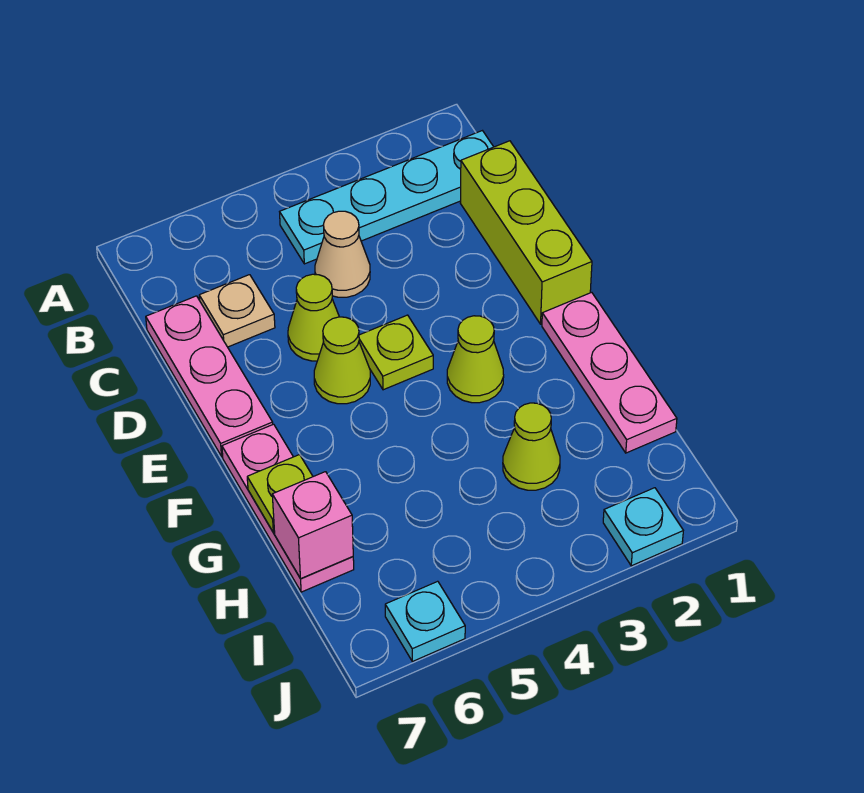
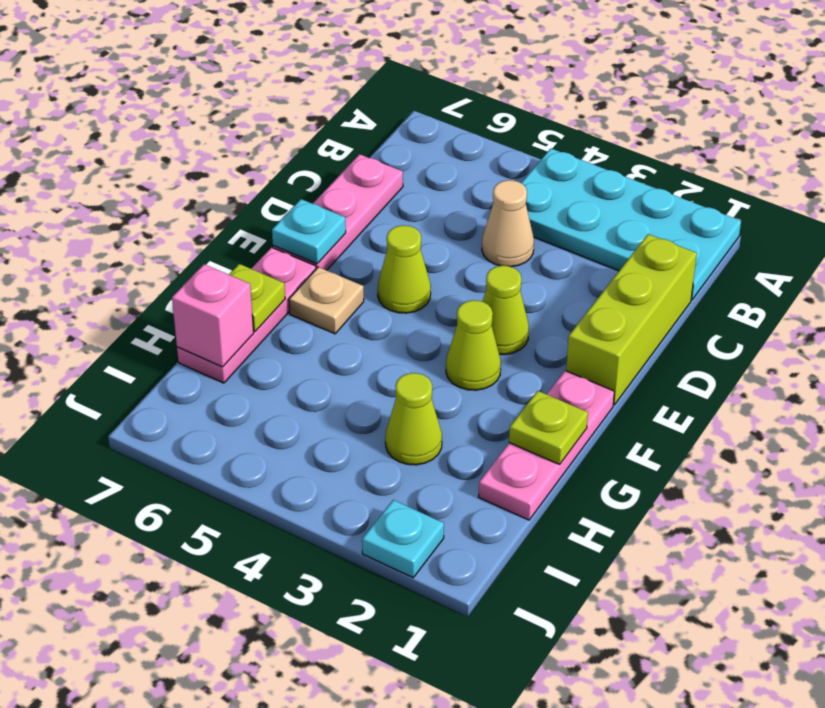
cyan plate B1:B4 level 1 -> cyan plate A1:B4 level 1
tan plate C6 level 1 -> tan plate F6 level 1
lime cone D5 level 1 -> lime cone E3 level 1
lime plate E4 level 1 -> lime plate G1 level 2
cyan plate J6 level 1 -> cyan plate E7 level 2

